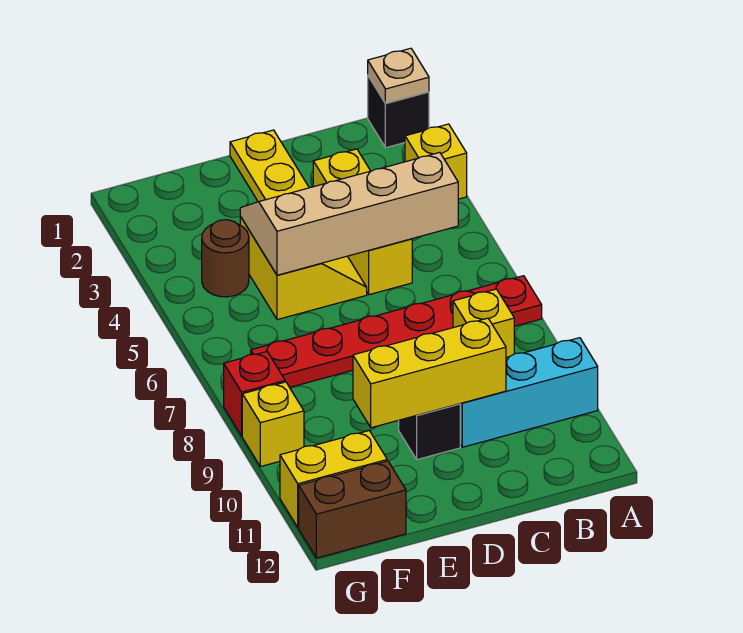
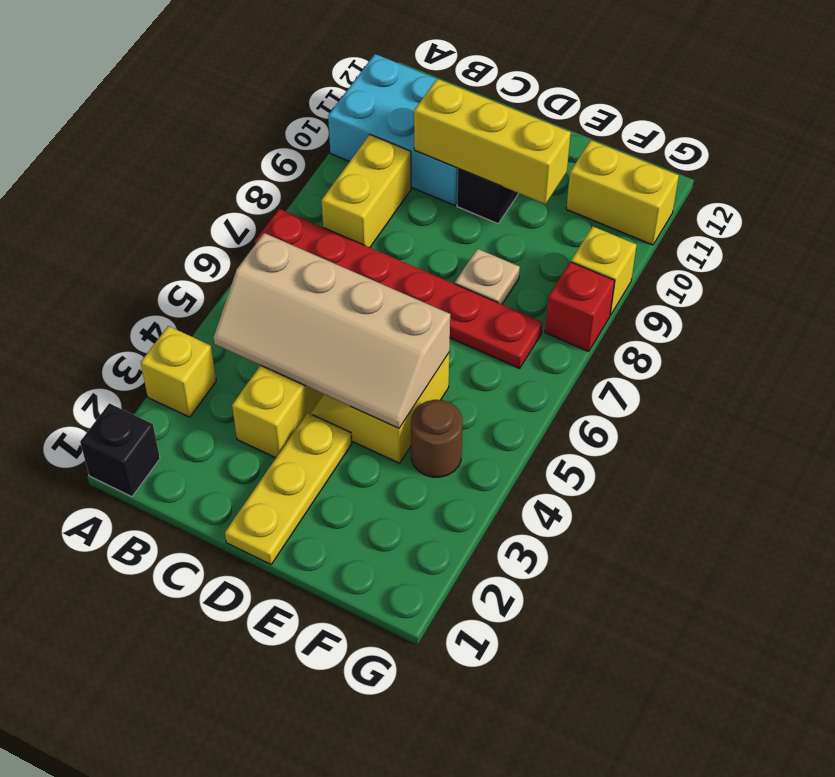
tan plate A1 level 2 -> tan plate E8 level 1
cyan brick A10:C10 level 1 -> cyan brick A10:C11 level 1
yellow brick B8 level 1 -> yellow brick B8:B9 level 1
brown brick F12:G12 level 1 -> none

